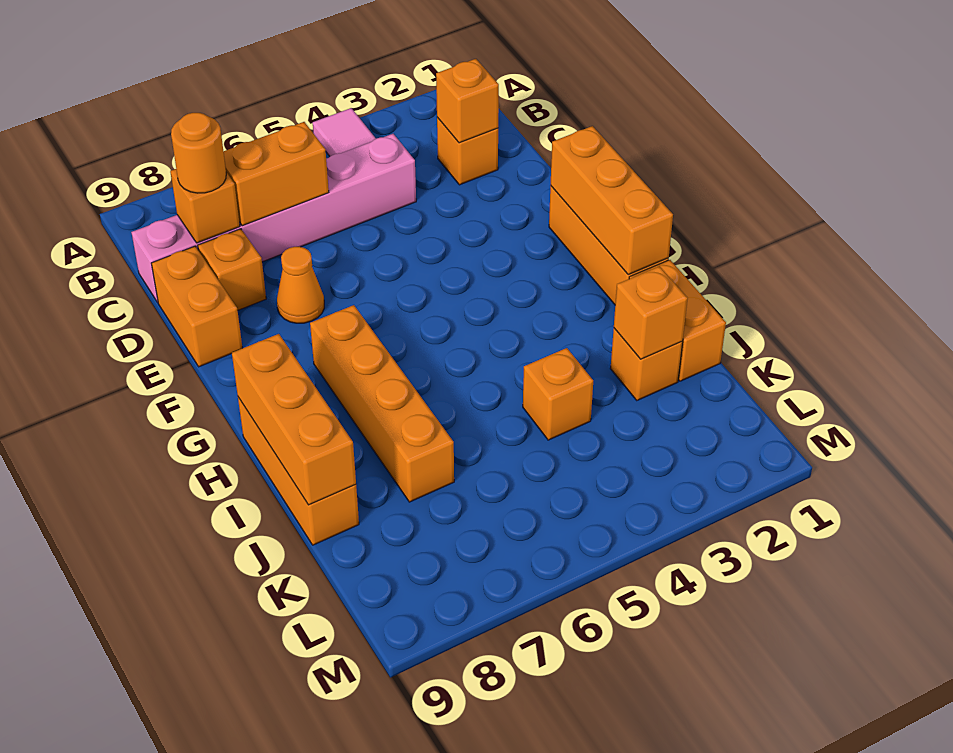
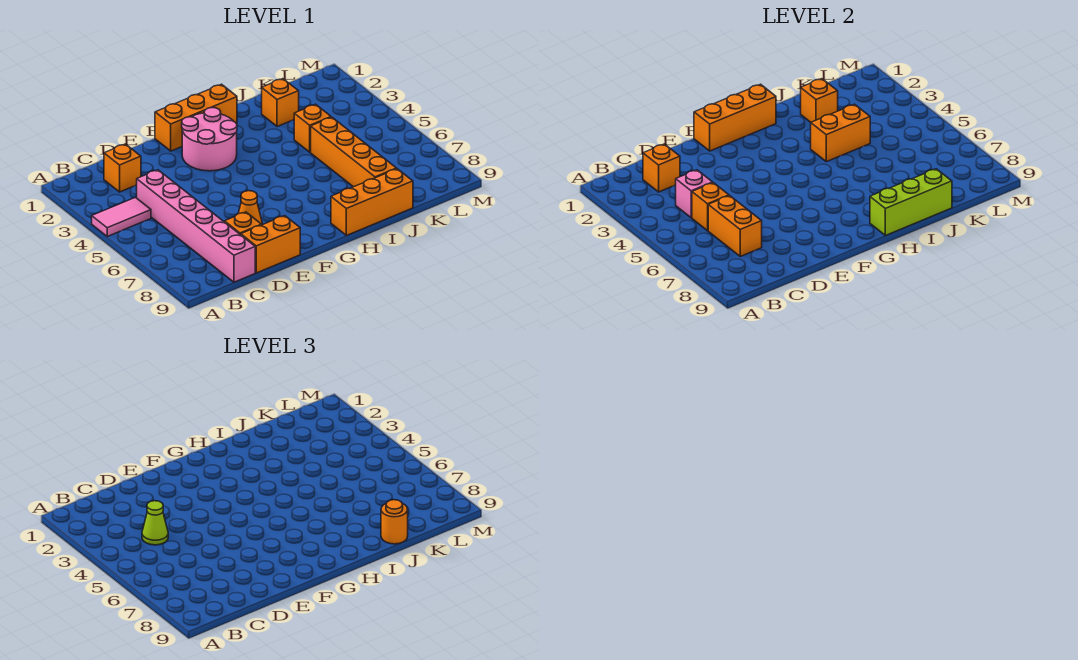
none -> pink brick C4 level 2
none -> lime cone C4 level 3
orange brick C8 level 2 -> orange brick C5 level 2
orange round brick C8 level 3 -> orange round brick J9 level 3
none -> pink round brick F2:G3 level 1
orange brick G7:J7 level 1 -> orange brick J5:J8 level 1
orange brick H9:J9 level 2 -> lime brick H9:J9 level 2
orange brick I1:J1 level 1 -> orange brick I4:J4 level 2

